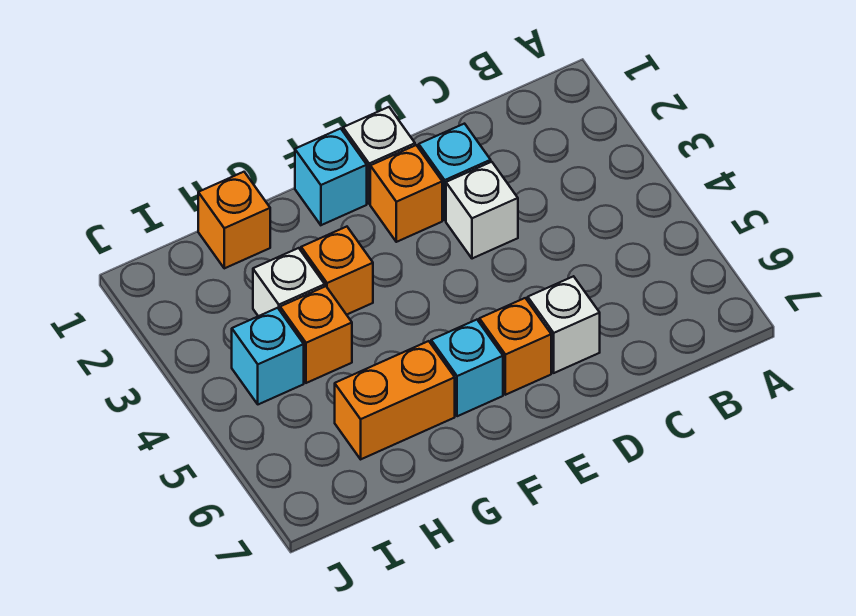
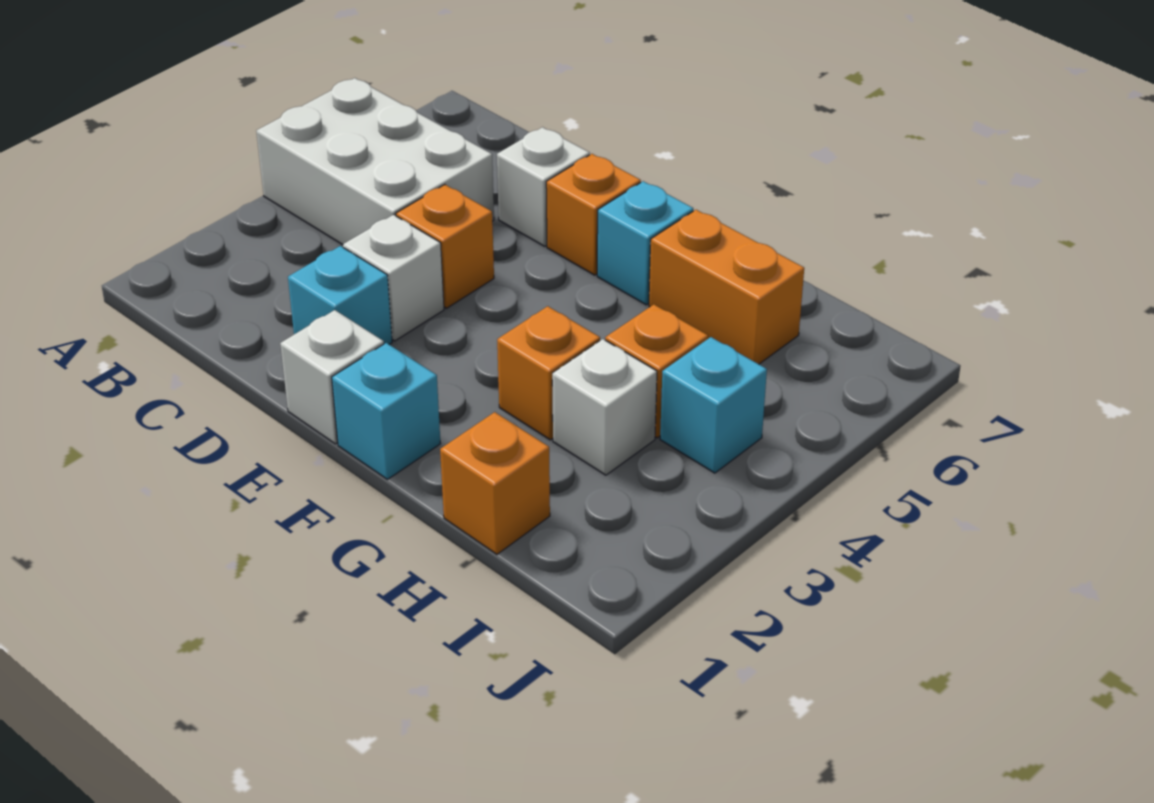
none -> white brick A4:C5 level 1
orange brick E2 level 1 -> orange brick D4 level 1

